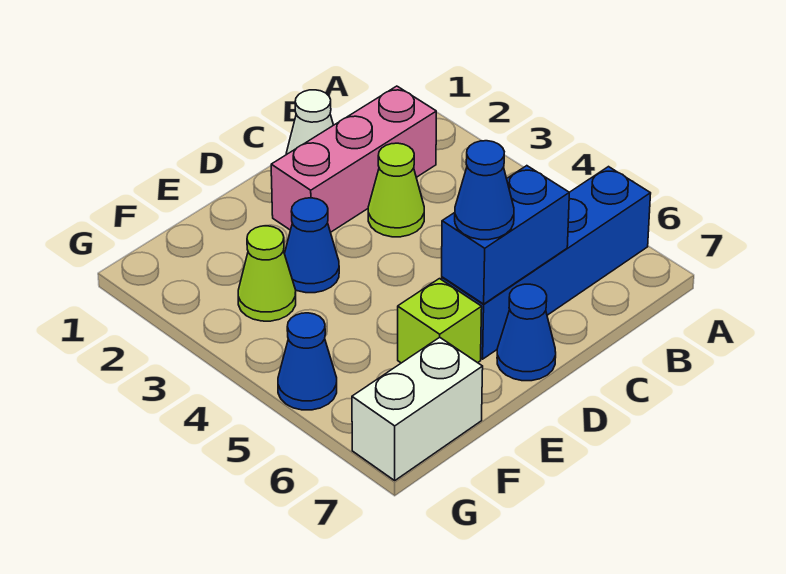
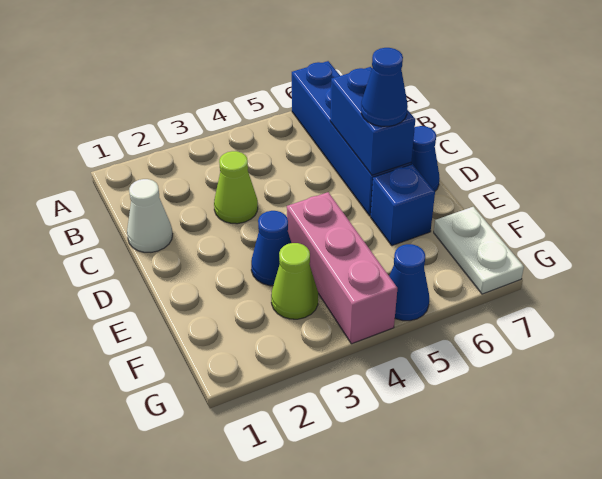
pink brick B2:D2 level 1 -> pink brick E4:G4 level 1
lime brick E6 level 1 -> blue brick E6 level 1
white brick F7:G7 level 1 -> white plate F7:G7 level 1

